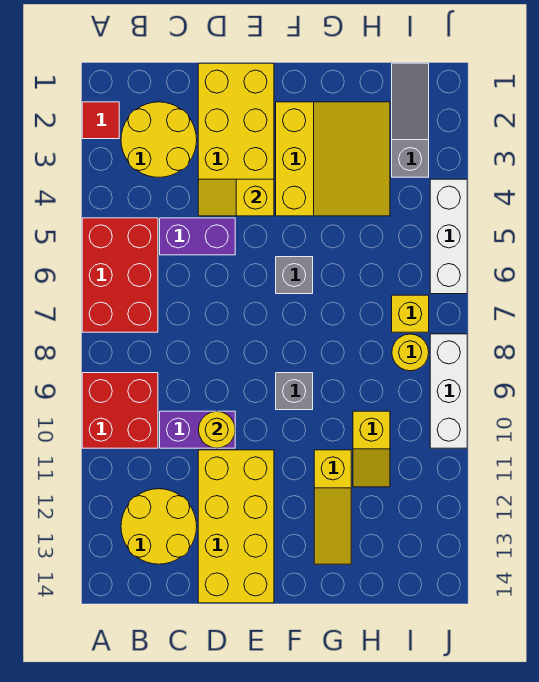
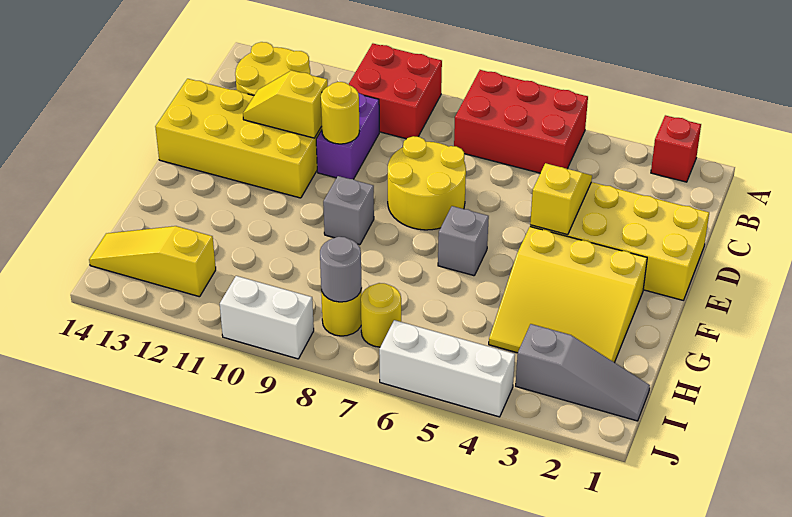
red tile A2 level 1 -> red brick A2 level 1
yellow round brick B2:C3 level 1 -> yellow round brick D7:E8 level 1
purple brick C5:D5 level 1 -> none
yellow slope G11:G13 level 1 top 11 -> yellow slope I12:I14 level 1 top 12
yellow slope H10:H11 level 1 top 10 -> yellow slope D11:D12 level 2 top 11
yellow brick I7 level 1 -> yellow round brick I7 level 1
none -> grey round brick I8 level 2
white brick J8:J10 level 1 -> white brick J9:J10 level 1

